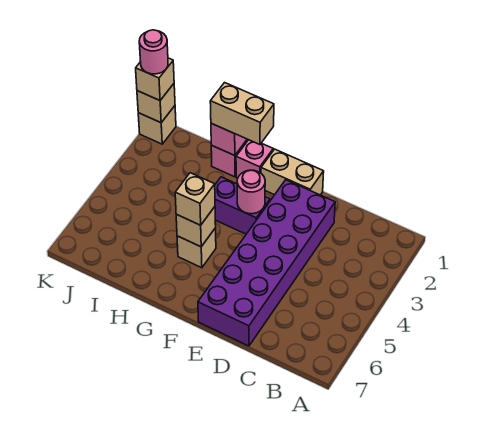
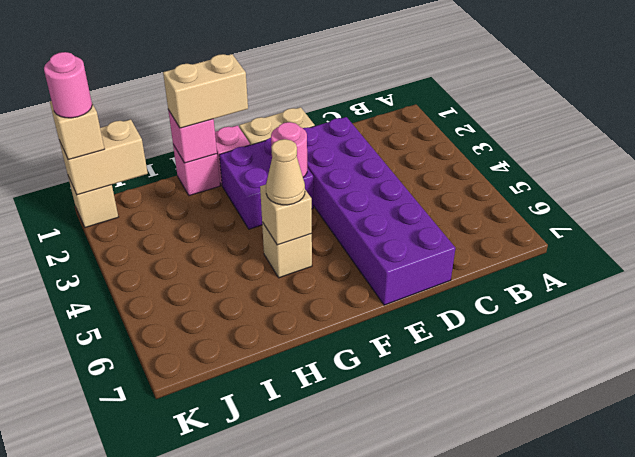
purple brick F3:G3 level 1 -> purple brick F2:G3 level 1
tan brick G5 level 3 -> tan cone G5 level 3
tan brick K1 level 2 -> tan brick J1:K1 level 2

